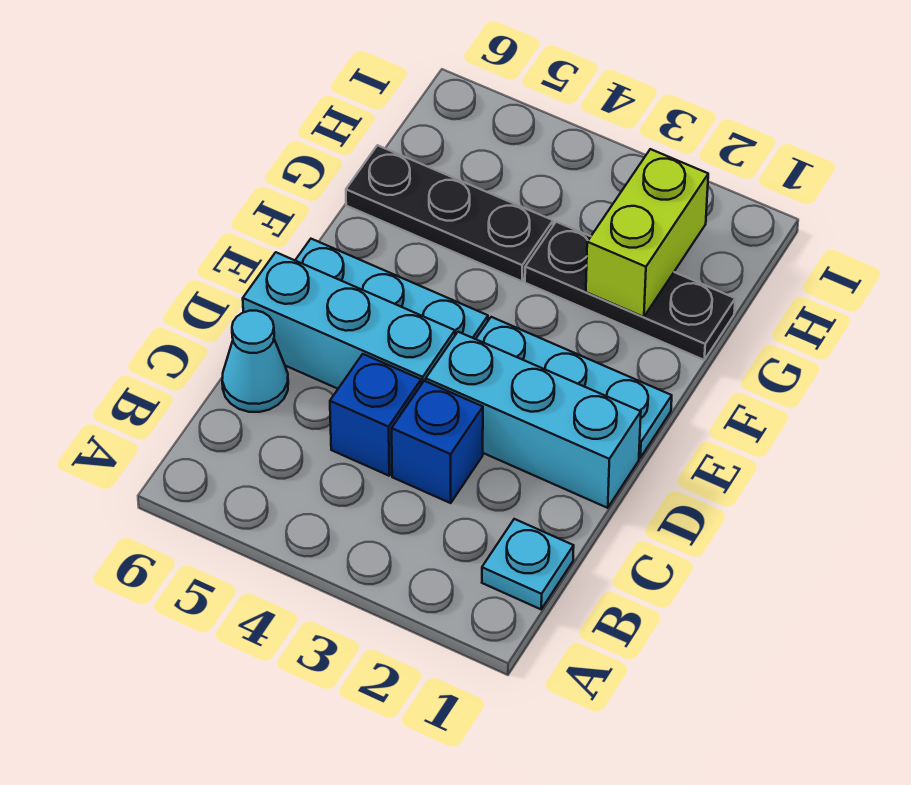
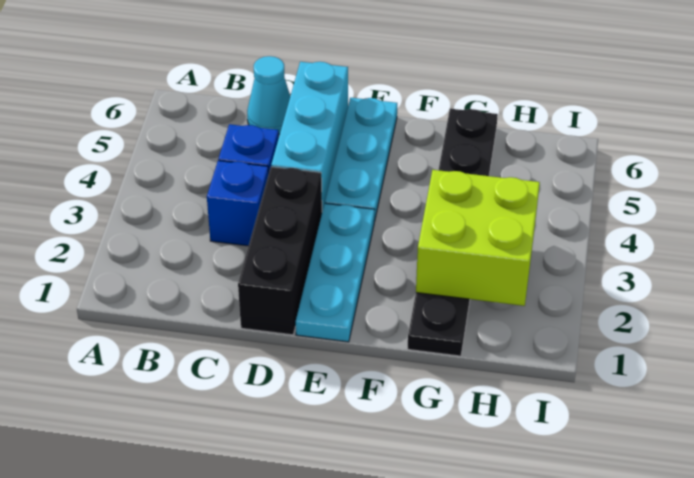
cyan plate B1 level 1 -> none
cyan brick D1:D3 level 1 -> black brick D1:D3 level 1
lime brick G2:H2 level 2 -> lime brick G2:H3 level 2

